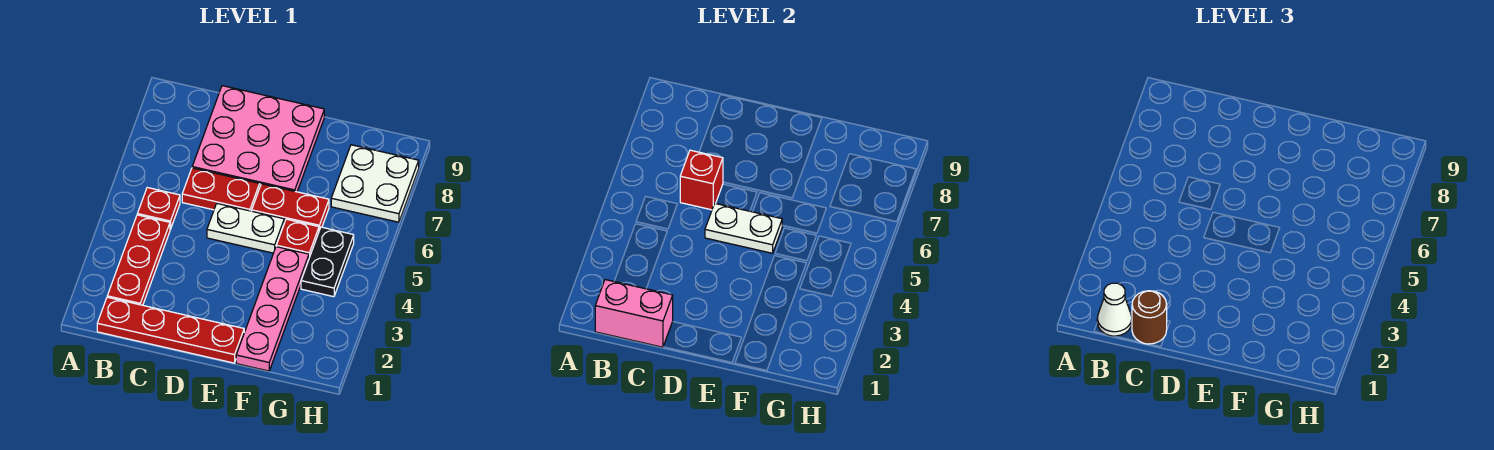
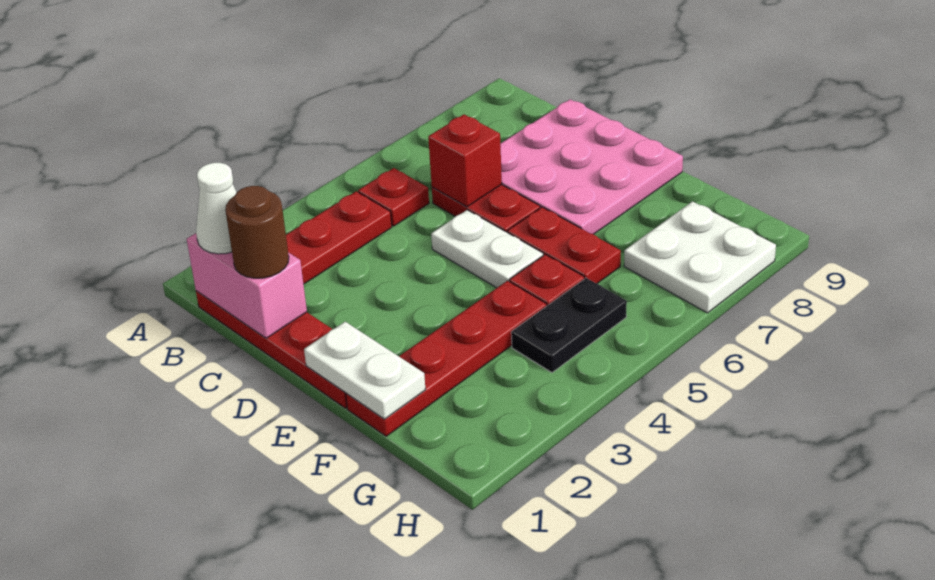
white plate D5:E5 level 2 -> white plate E1:F1 level 2
pink plate F1:F4 level 1 -> red plate F1:F4 level 1

